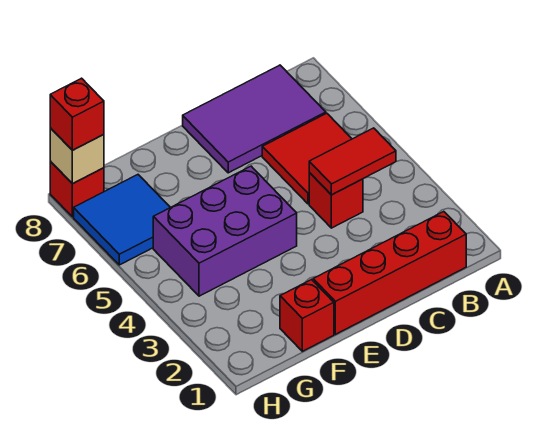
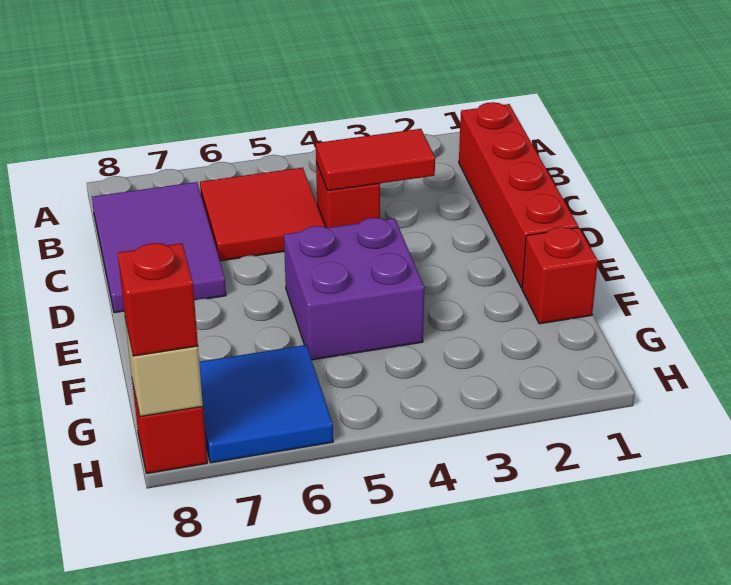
red tile B4:C4 level 2 -> red tile C3:C4 level 2
purple brick E4:G5 level 1 -> purple brick E4:F5 level 1

